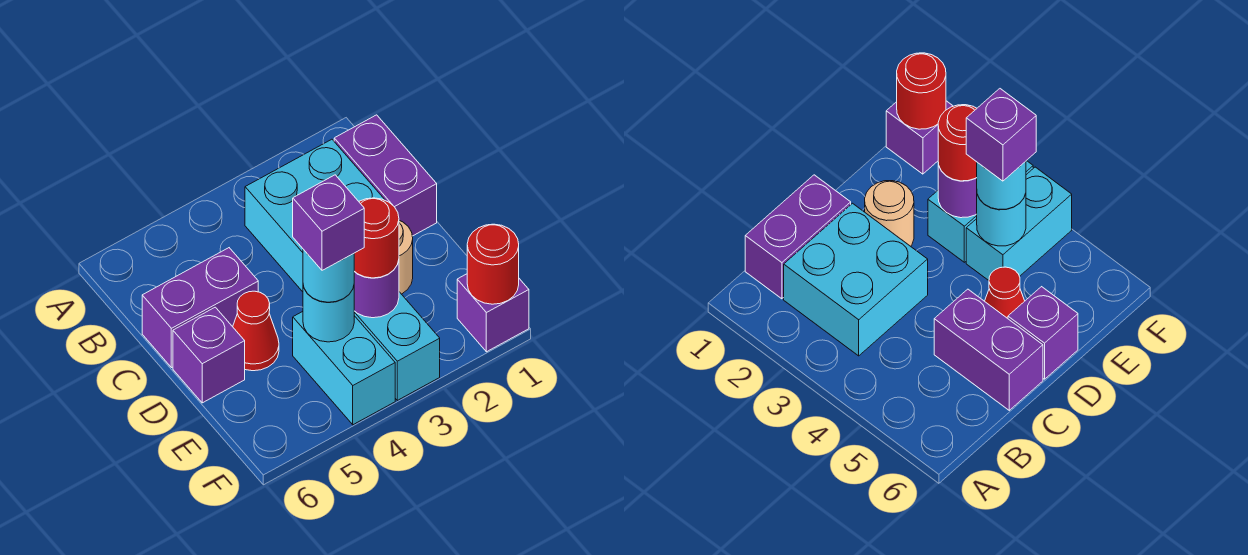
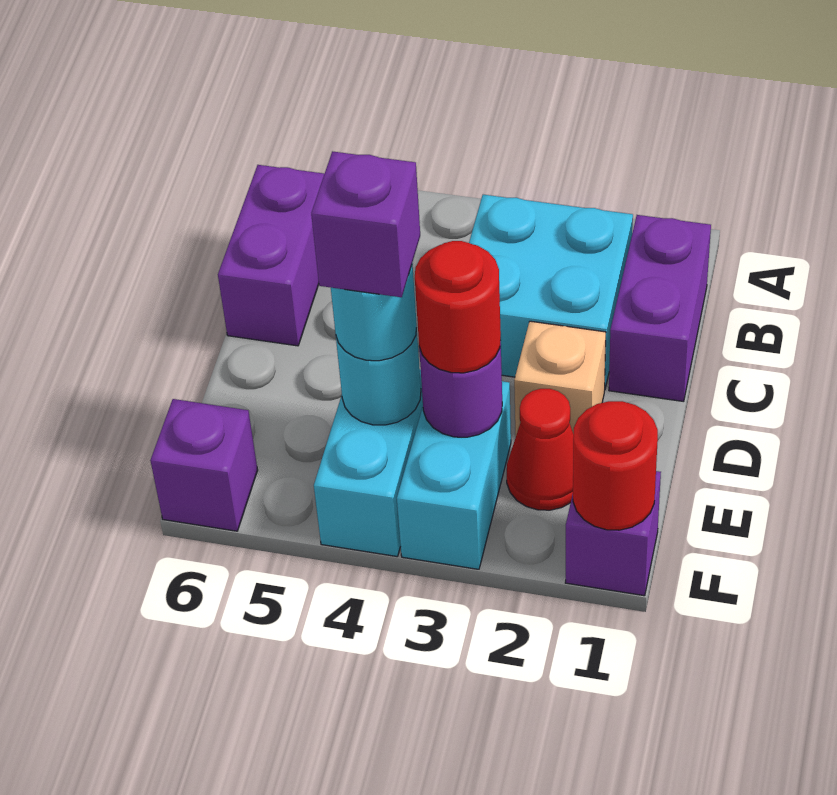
purple brick C5:C6 level 1 -> purple brick B6:C6 level 1
tan round brick D2 level 1 -> tan brick D2 level 1
red cone D5 level 1 -> red cone E2 level 1
purple brick D6 level 1 -> purple brick F6 level 1

